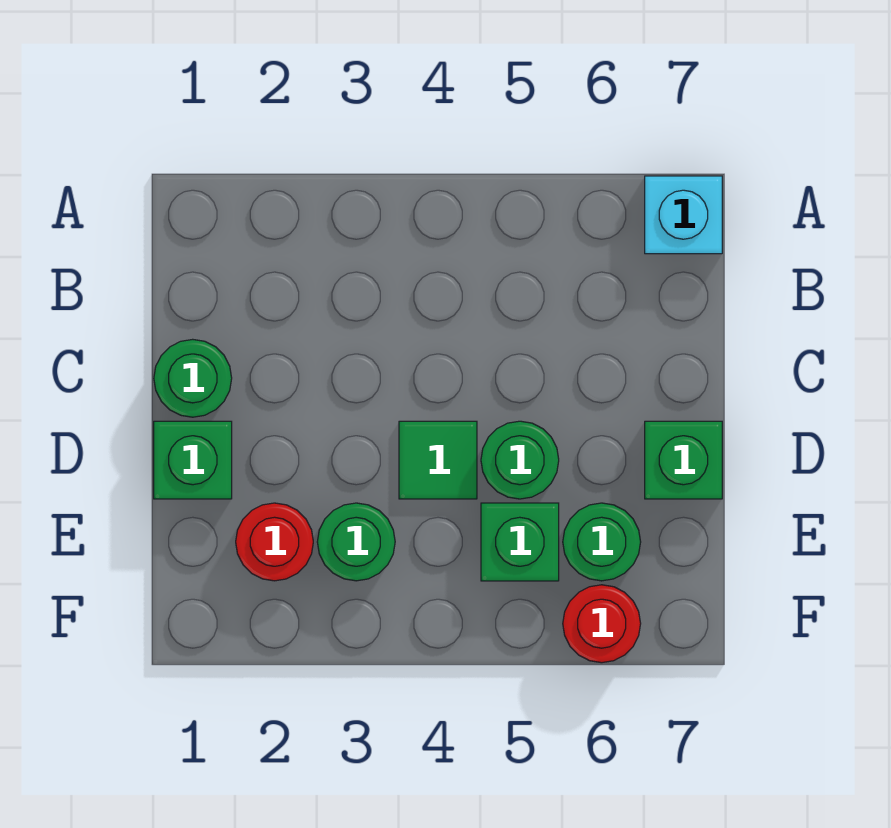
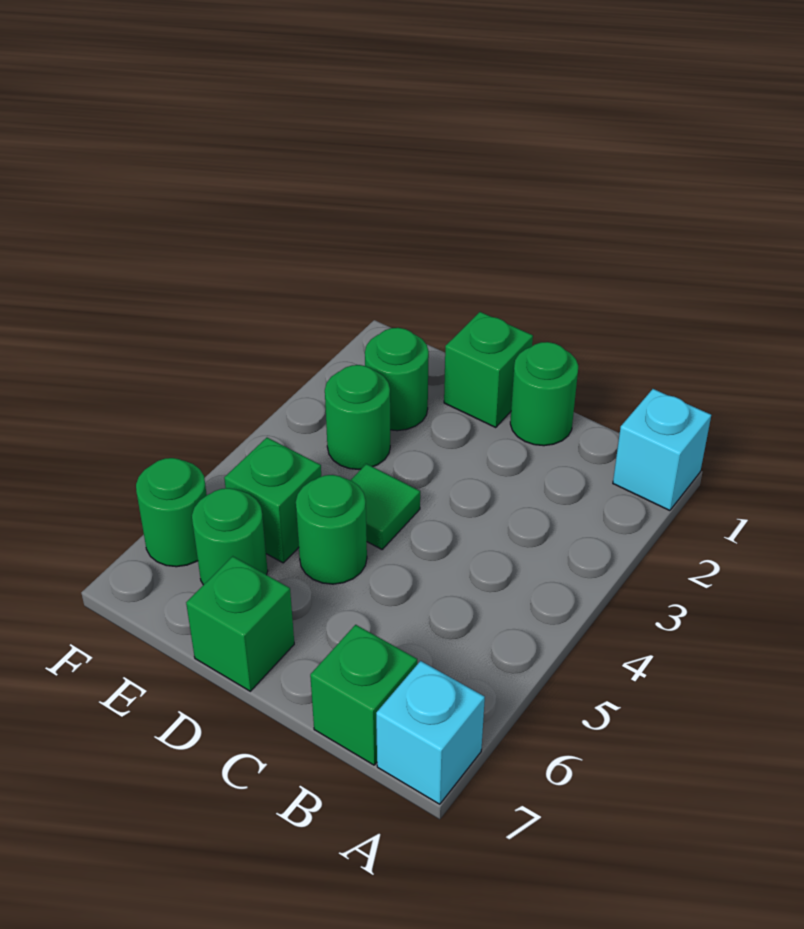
none -> cyan brick A1 level 1
none -> green brick B7 level 1
red round brick E2 level 1 -> green round brick E2 level 1
red round brick F6 level 1 -> green round brick F6 level 1

